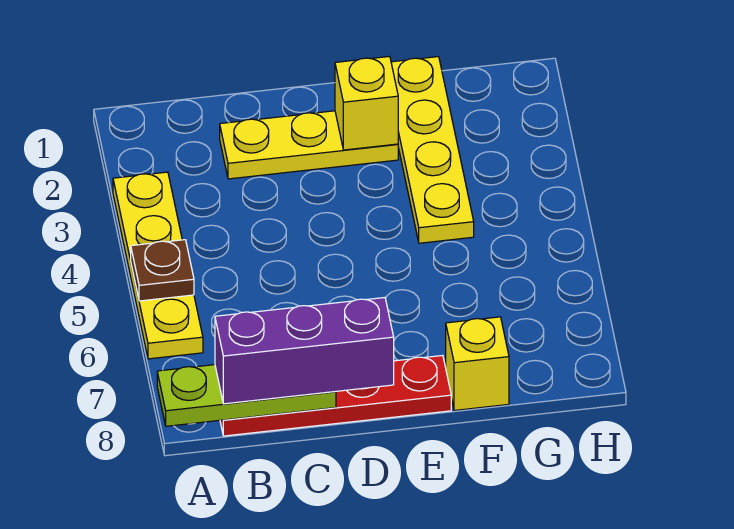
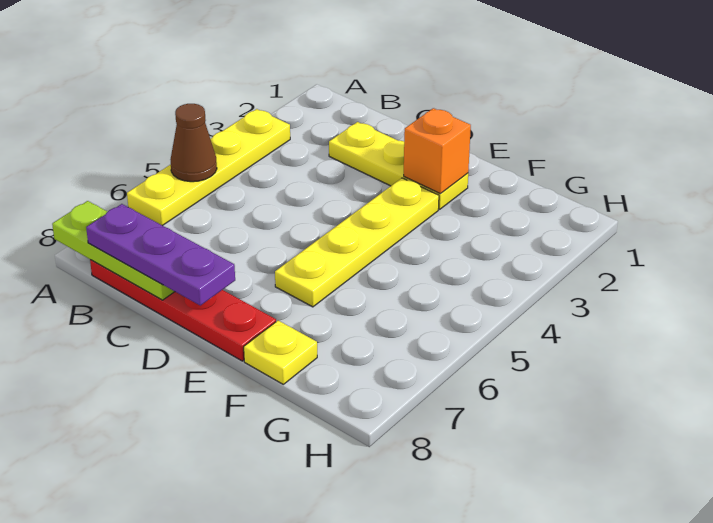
brown plate A5 level 2 -> brown cone A5 level 2
purple brick B8:D8 level 3 -> purple plate B8:D8 level 3
yellow brick E2 level 2 -> orange brick E2 level 2
yellow plate F1:F4 level 1 -> yellow plate E3:E6 level 1
yellow brick F8 level 1 -> yellow plate F8 level 1

